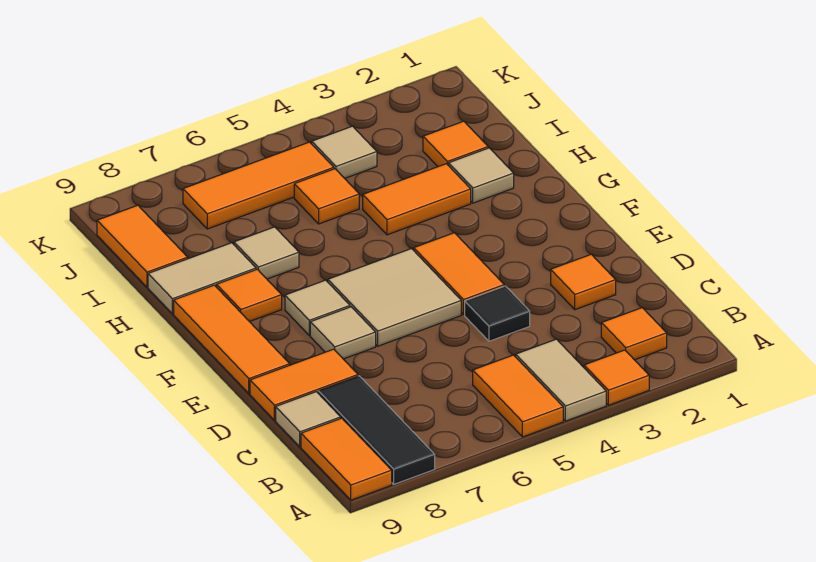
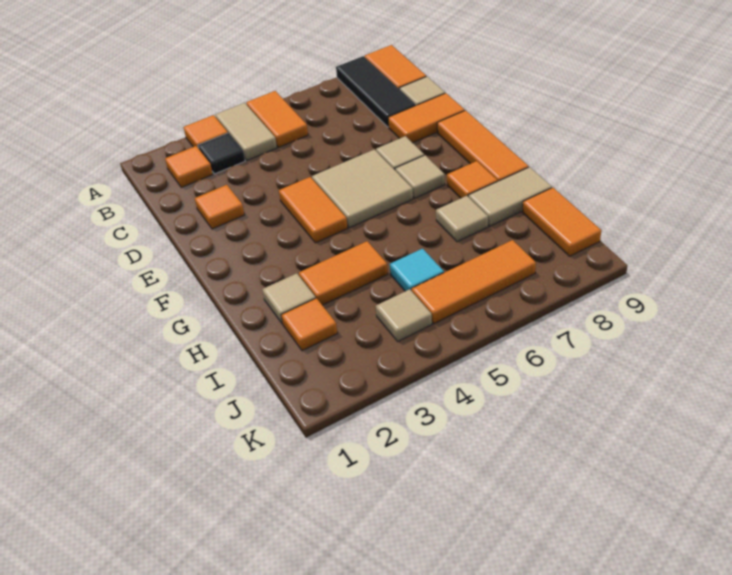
black tile D4 level 1 -> black tile B3 level 1
orange tile I5 level 1 -> cyan tile I5 level 1

